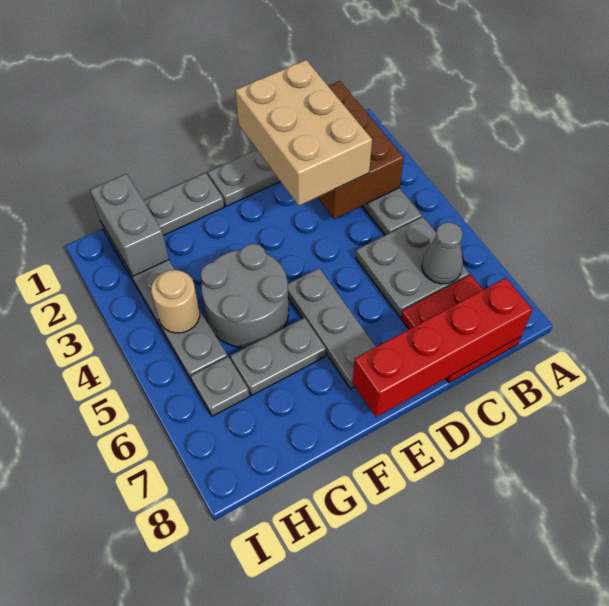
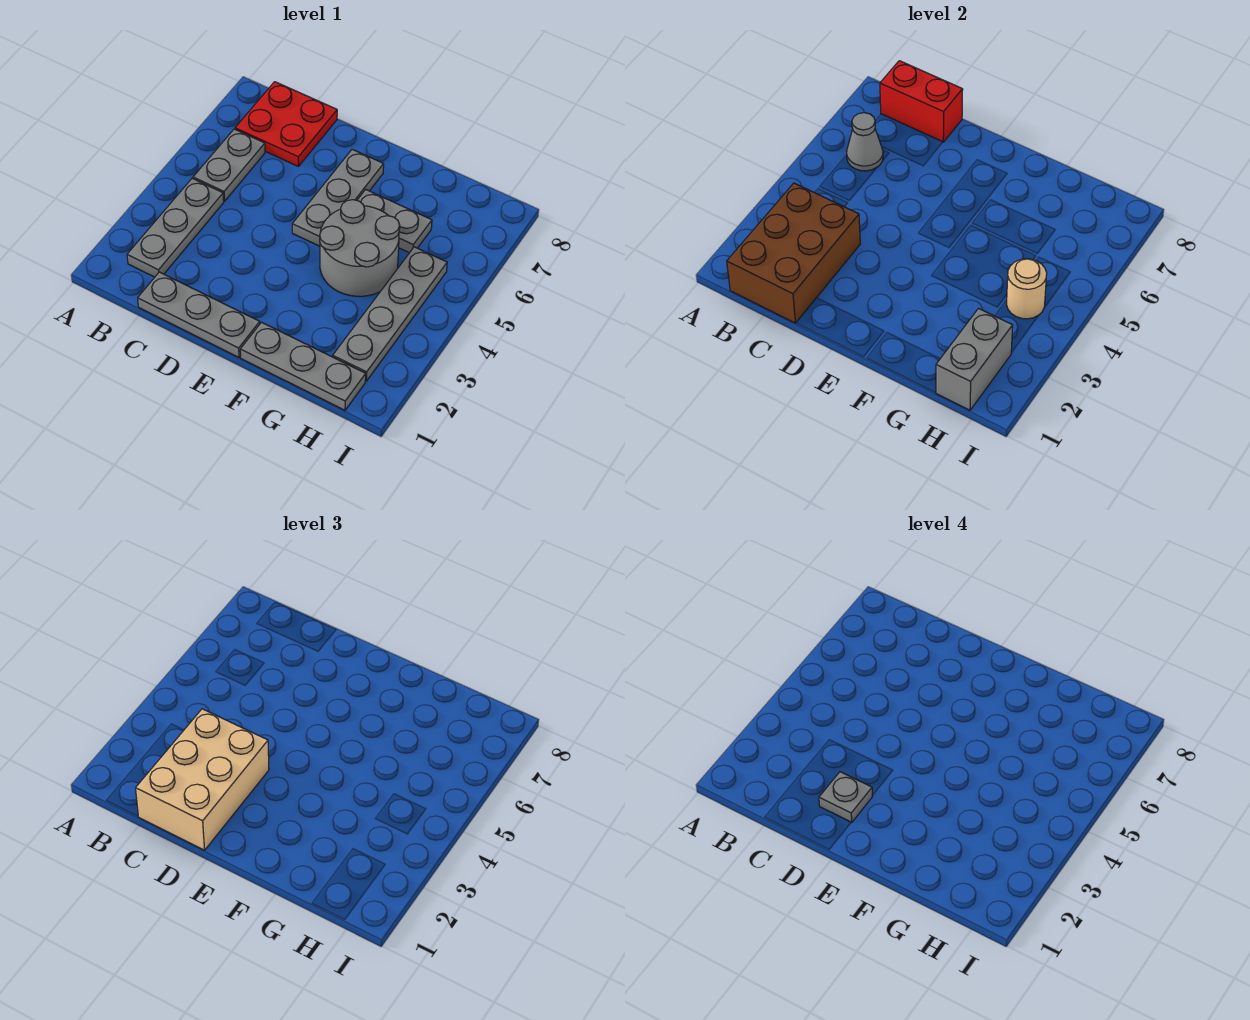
grey plate B5:C6 level 1 -> grey plate B5:B6 level 1
red brick B8:E8 level 2 -> red brick B8:C8 level 2
grey plate H6 level 1 -> grey plate D2 level 4

